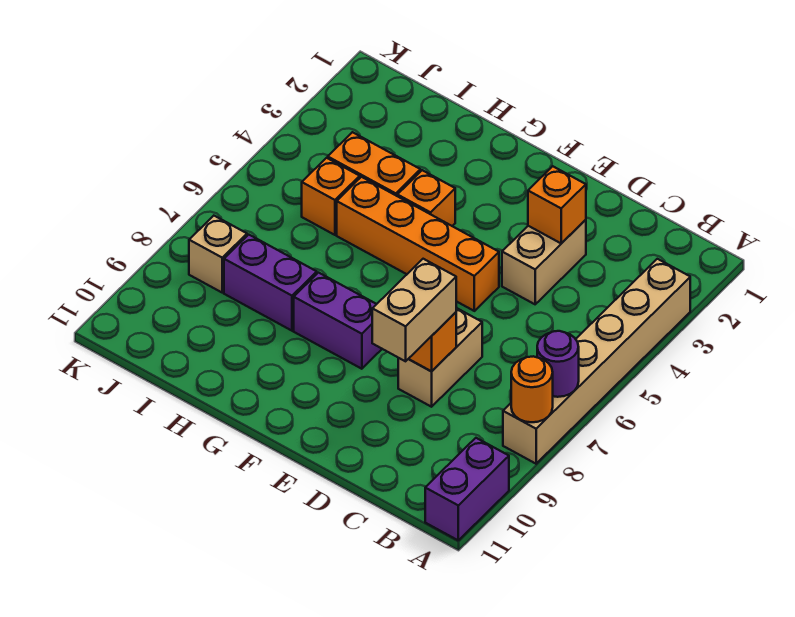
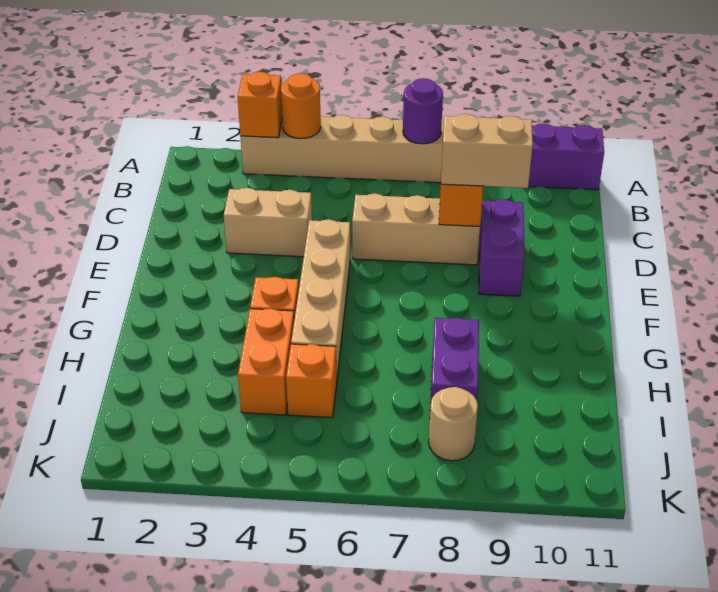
orange round brick A8 level 2 -> orange round brick A4 level 2
orange brick D3 level 2 -> orange brick A3 level 2
tan brick D7:D8 level 1 -> tan brick D6:D8 level 1
orange brick E5:H5 level 1 -> tan brick E5:H5 level 1
purple brick F8:G8 level 1 -> purple brick D9:E9 level 1
tan brick J8 level 1 -> tan round brick J8 level 1

